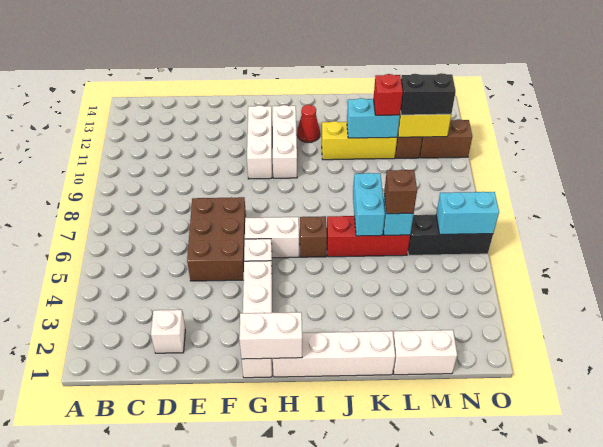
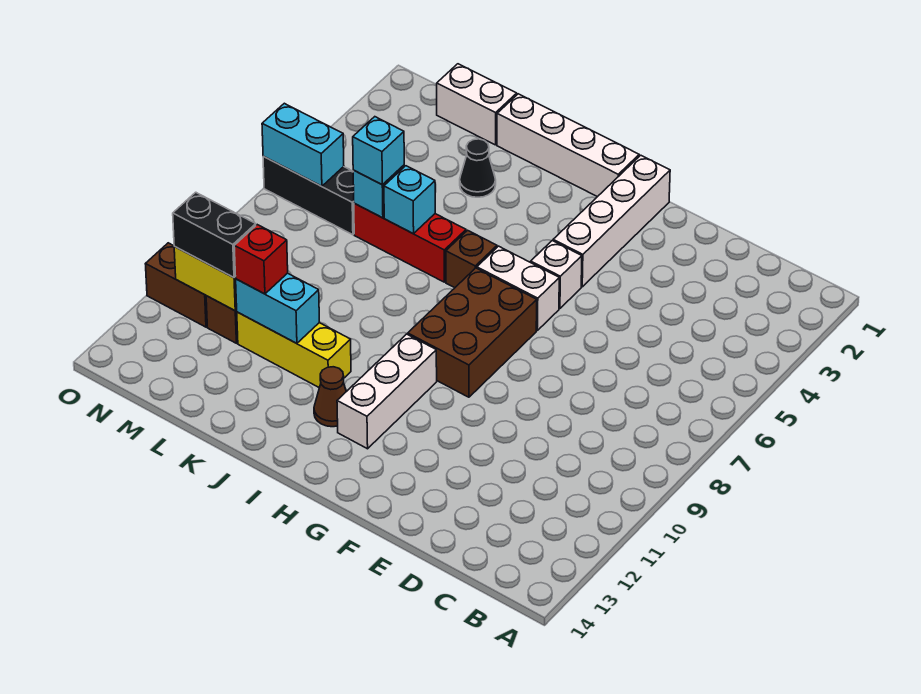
white brick D2 level 1 -> none
brown brick E5:F7 level 1 -> brown brick G7:H9 level 1
white brick G1:H1 level 2 -> none
white brick G10:G12 level 1 -> none
red cone I12 level 1 -> brown cone I12 level 1
none -> black cone K3 level 1
cyan brick K6:K7 level 2 -> cyan brick K6 level 2
brown brick L6 level 3 -> cyan brick L6 level 3

